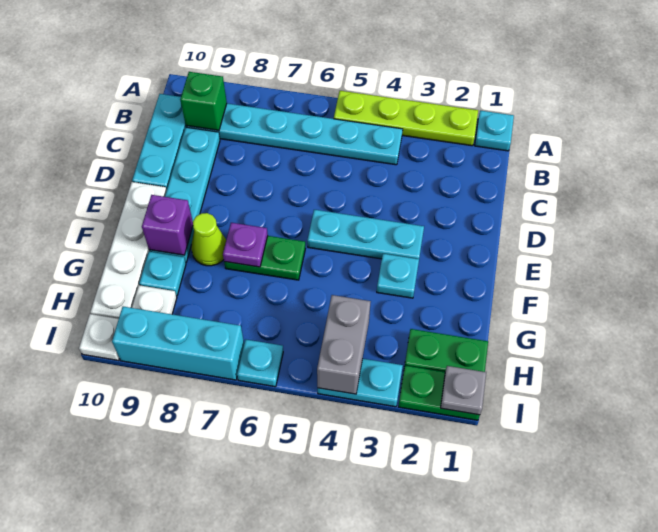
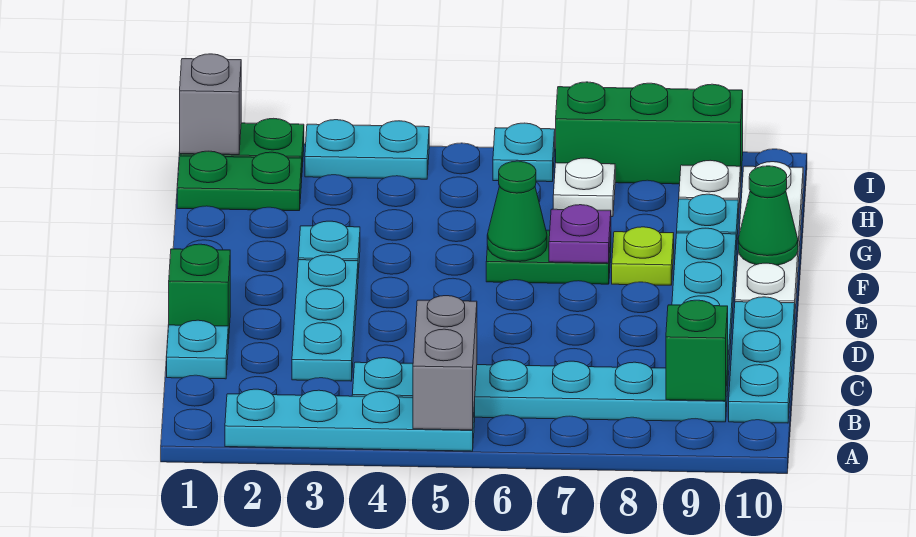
cyan plate A1 level 1 -> cyan plate C1 level 1
lime plate A2:A5 level 1 -> cyan plate A2:A5 level 1
none -> green brick D1 level 1
cyan plate E3:E5 level 1 -> cyan plate C3:E3 level 1
none -> green cone F6 level 2
lime cone F8 level 1 -> lime plate F8 level 1
purple brick F9 level 2 -> none
none -> green cone F10 level 2
grey brick H4:I4 level 2 -> grey brick A5:B5 level 2
grey plate I1 level 2 -> grey brick I1 level 2
cyan brick I7:I9 level 1 -> green brick I7:I9 level 1
white plate I10 level 1 -> white plate H7 level 1

